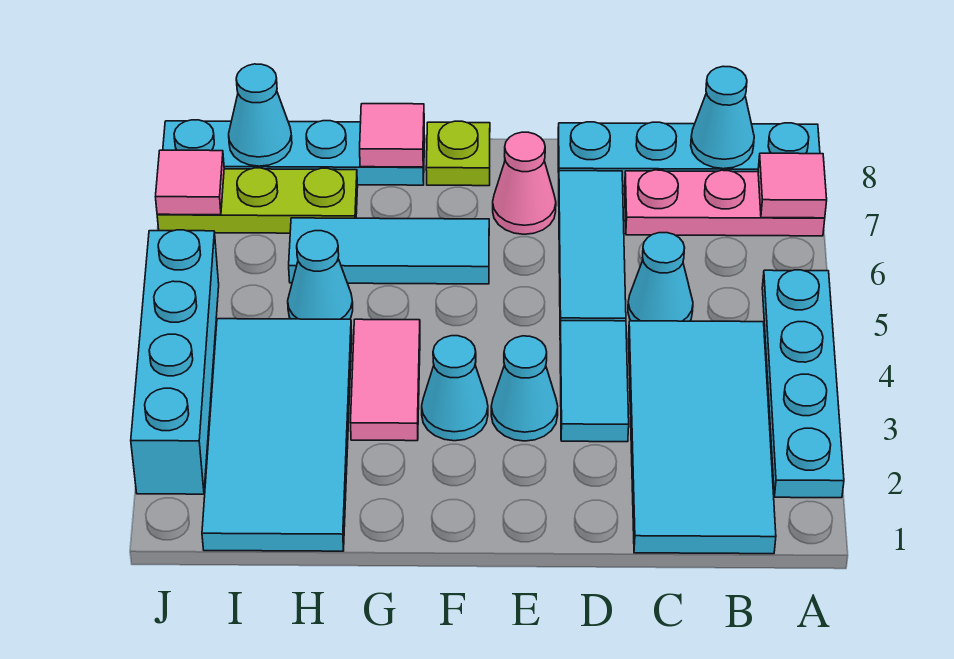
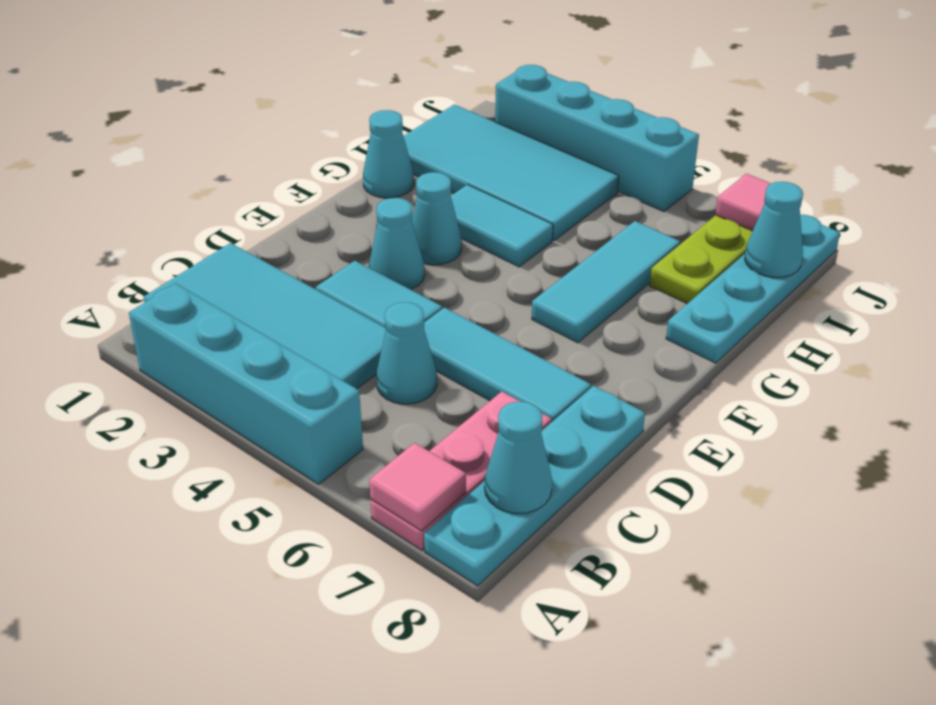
cyan plate A2:A5 level 1 -> cyan brick A2:A5 level 1
pink cone E7 level 1 -> none
lime plate F8 level 1 -> none
pink tile G3:G4 level 1 -> cyan tile G3:G4 level 1
pink tile G8 level 2 -> none
cyan cone H5 level 1 -> cyan cone G1 level 1

